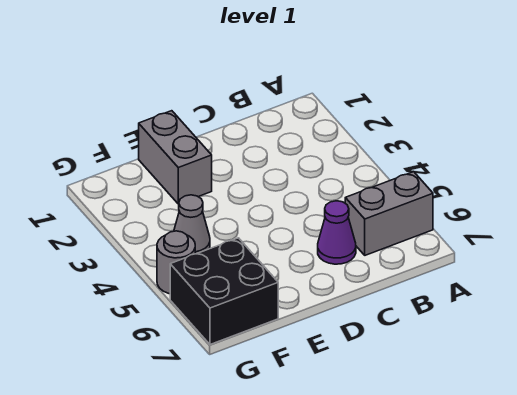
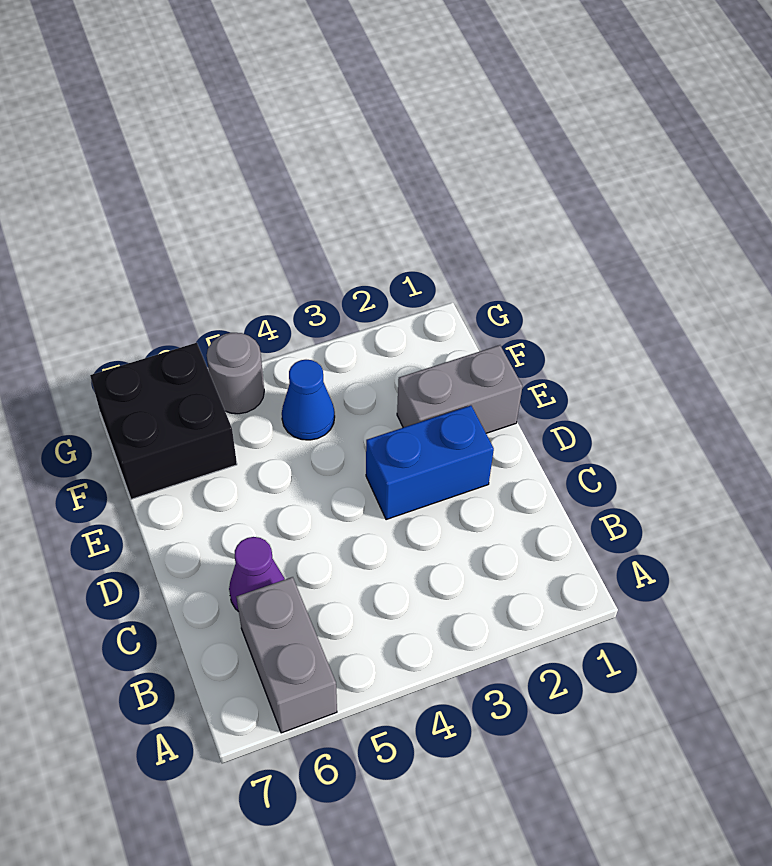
none -> blue brick D2:D3 level 1
grey cone F4 level 1 -> blue cone F4 level 1

